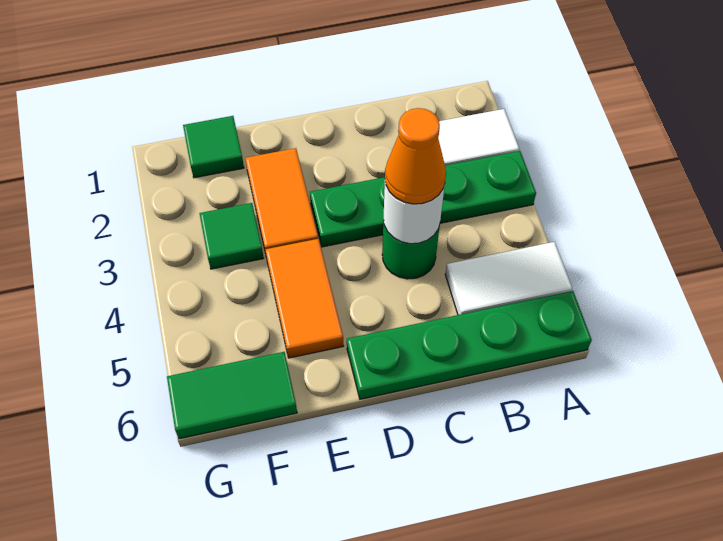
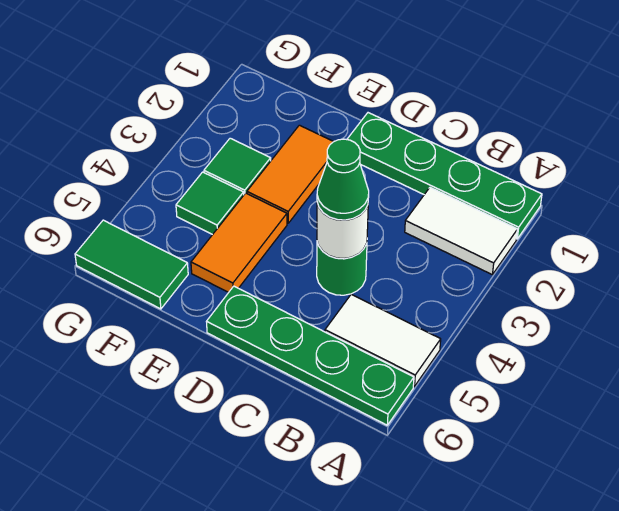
green plate A3:D3 level 1 -> green plate A1:D1 level 1
orange cone C4 level 3 -> green cone C4 level 3
green tile F1 level 1 -> green tile F4 level 1

